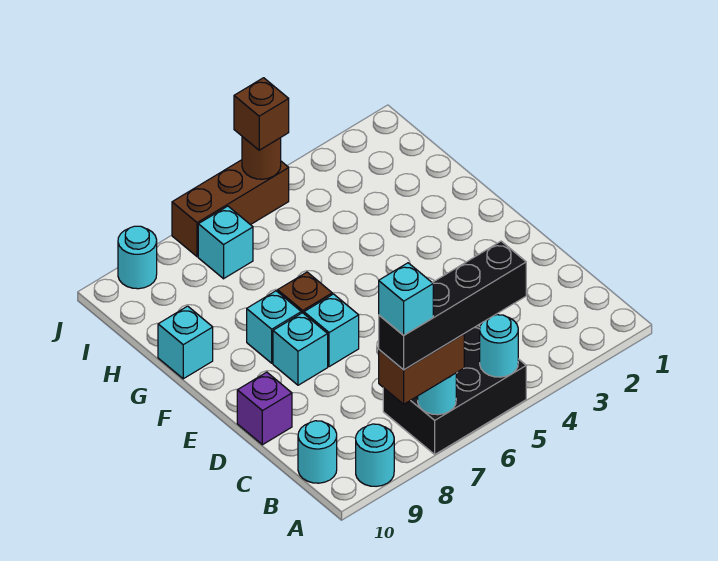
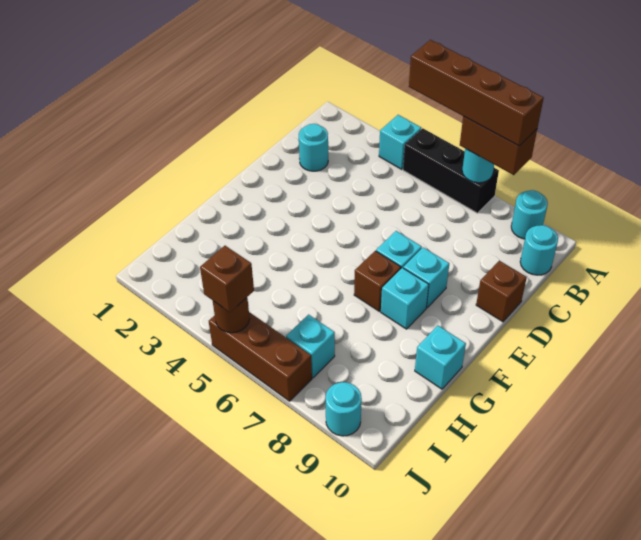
black brick A5:B7 level 1 -> black brick A5:A7 level 1
cyan round brick A5 level 2 -> cyan round brick C2 level 1
black brick A5:A8 level 4 -> brown brick A5:A8 level 4
cyan brick A8 level 5 -> cyan brick A4 level 1
purple brick D10 level 1 -> brown brick D10 level 1

